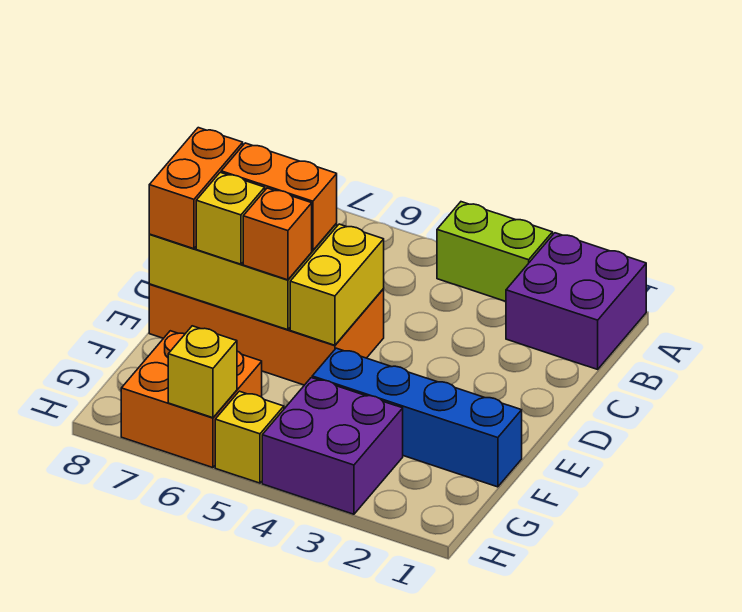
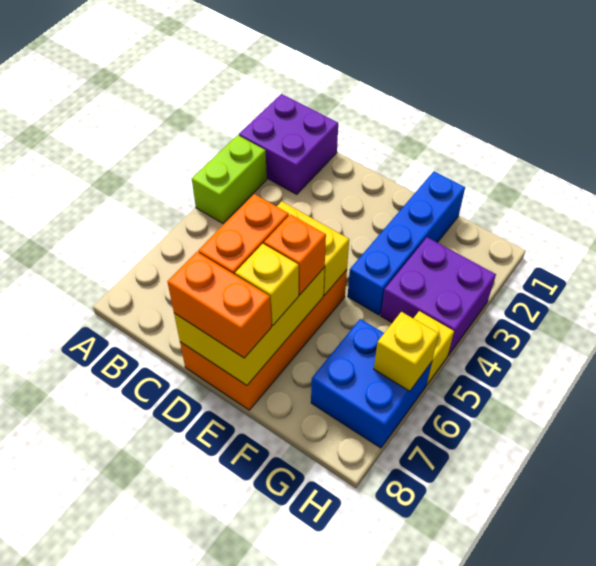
orange brick G6:H7 level 1 -> blue brick G6:H7 level 1

